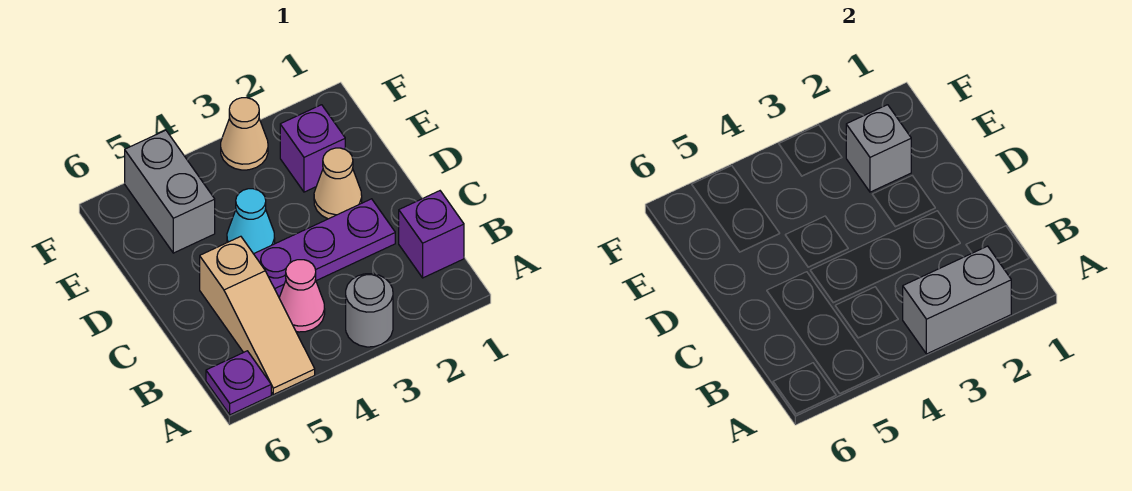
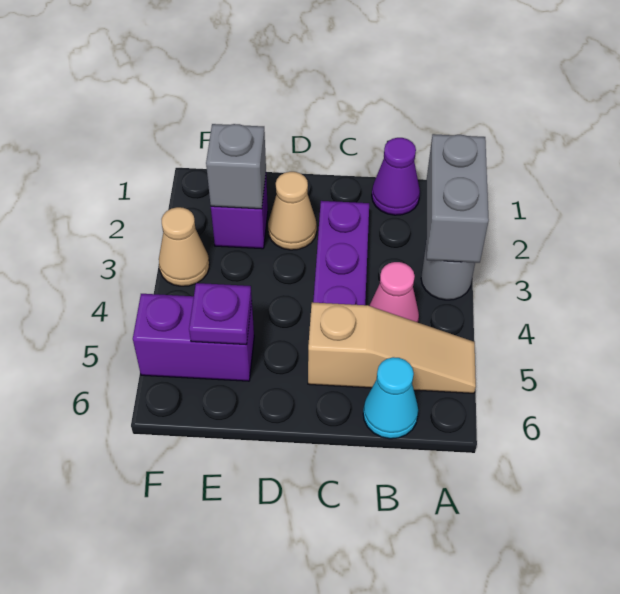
purple plate A6 level 1 -> purple plate E5 level 2
purple brick B1 level 1 -> purple cone B1 level 1
cyan cone D4 level 1 -> cyan cone B6 level 1
grey brick E5:F5 level 1 -> purple brick E5:F5 level 1

